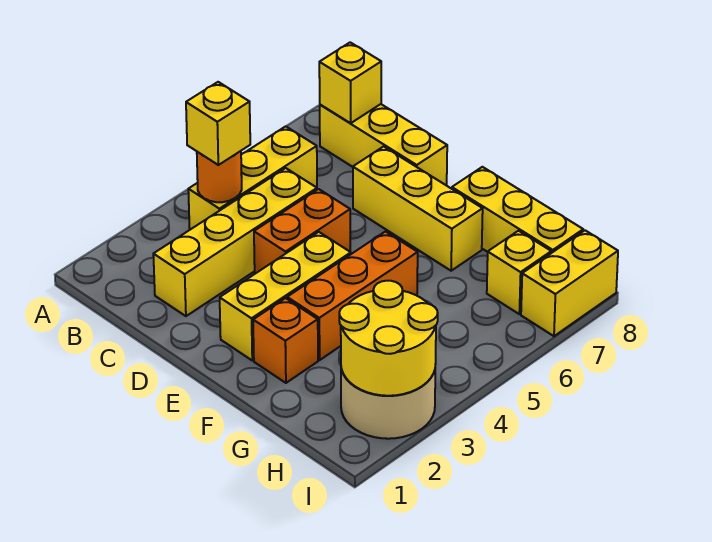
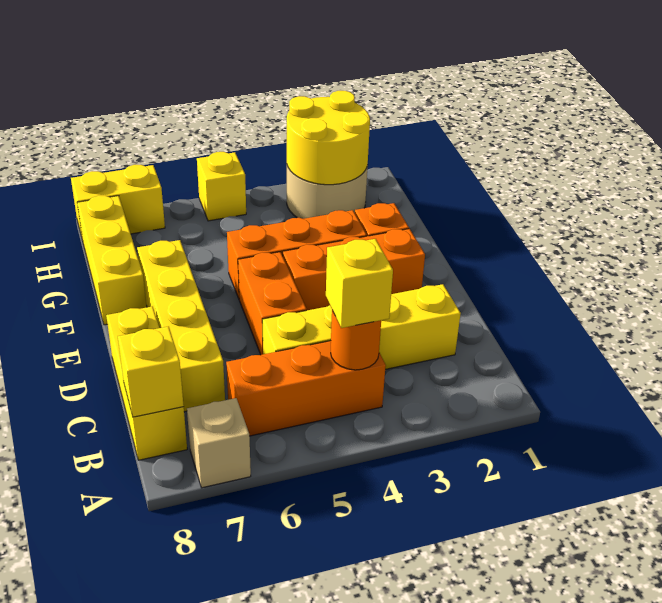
none -> tan brick A7 level 1
yellow brick B4:B6 level 1 -> orange brick B4:B6 level 1
orange brick D4:D5 level 1 -> orange brick D5:E5 level 1
yellow brick D7:F7 level 1 -> yellow brick C7:F7 level 1
yellow brick E2:E4 level 1 -> orange brick E2:E4 level 1
yellow brick H7 level 1 -> yellow brick I5 level 1

